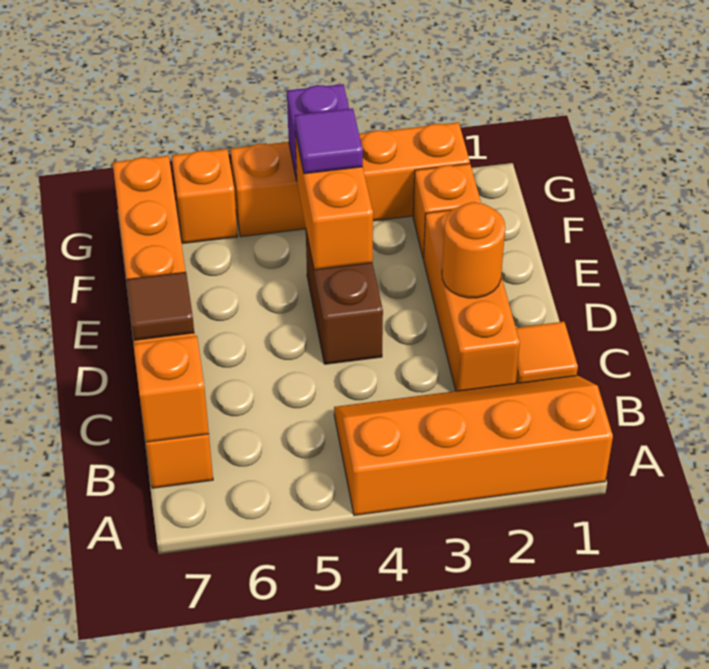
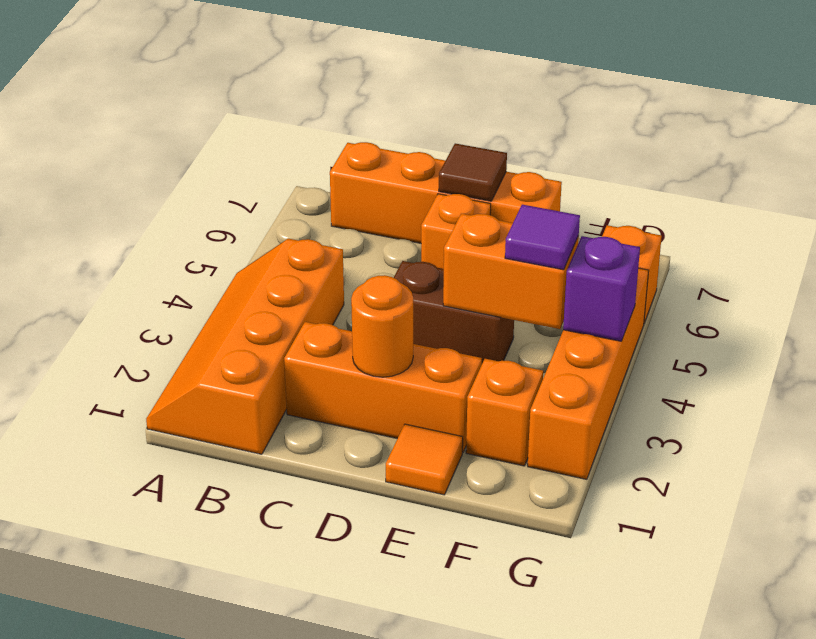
orange slope A1:B4 level 1 top A -> orange slope A1:B4 level 1 top B
orange brick B7:G7 level 1 -> orange brick B7:E7 level 1
orange brick B7 level 2 -> orange brick D6 level 1
orange tile C1 level 1 -> orange tile E1 level 1

